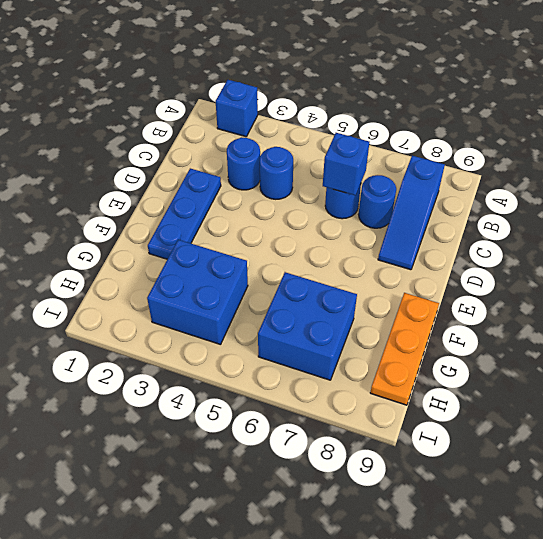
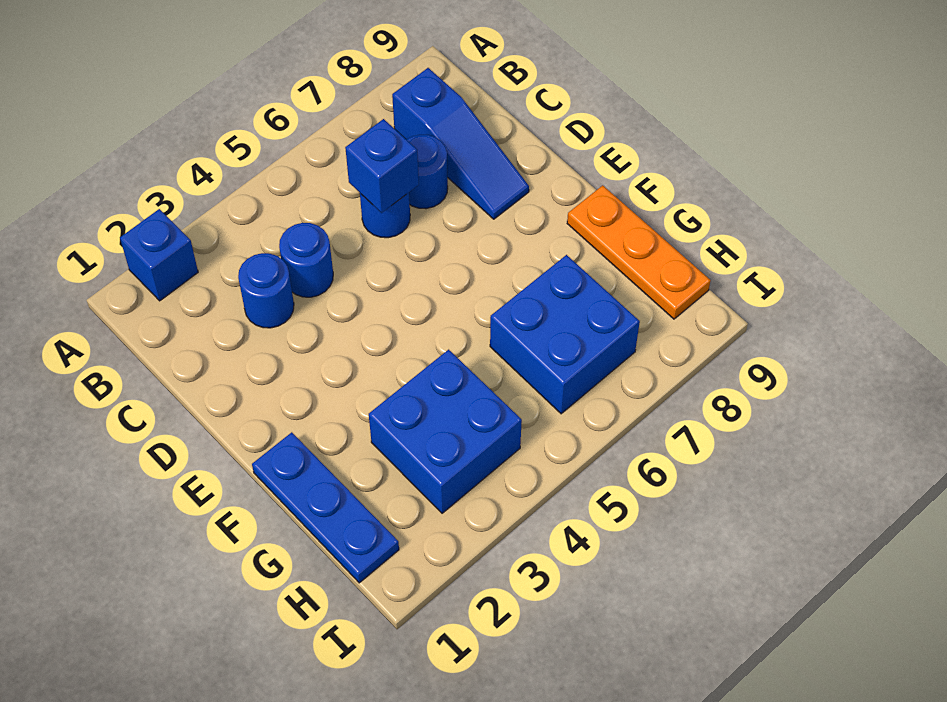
blue plate D2:F2 level 1 -> blue plate F1:H1 level 1

